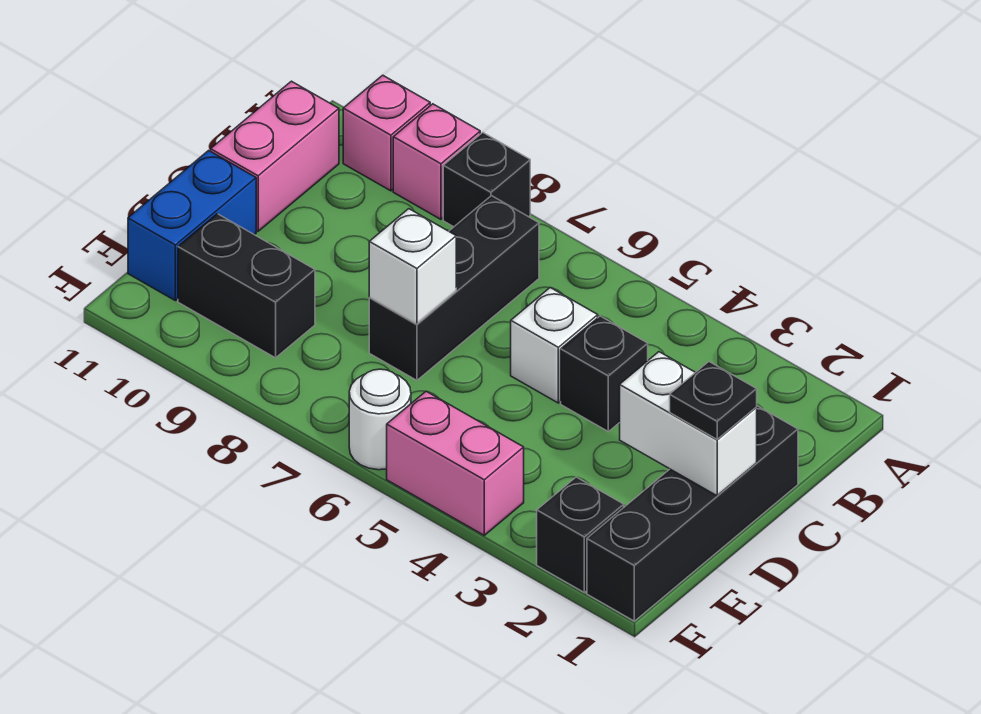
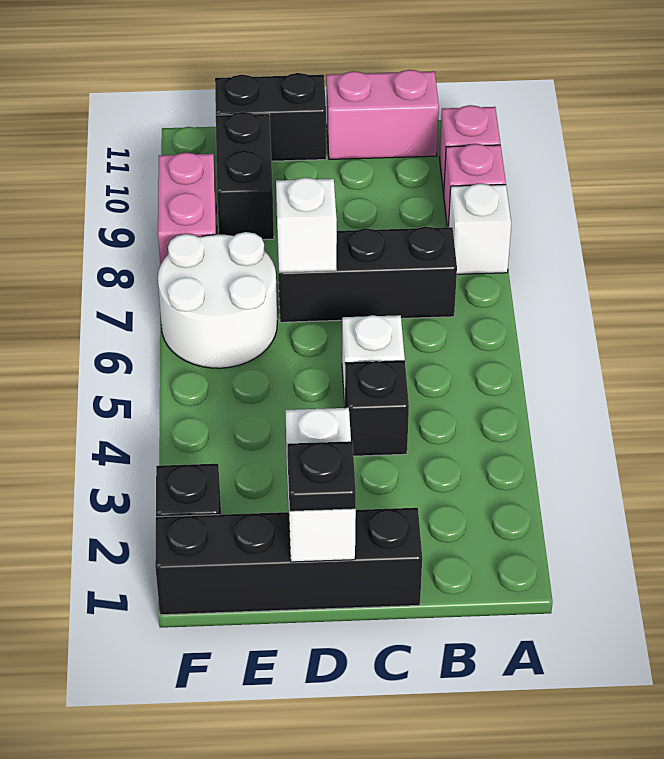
black brick A8 level 1 -> white brick A8 level 1
blue brick D11:E11 level 1 -> black brick D11:E11 level 1
pink brick F4:F5 level 1 -> pink brick F8:F9 level 1
white round brick F6 level 1 -> white round brick E6:F7 level 1

